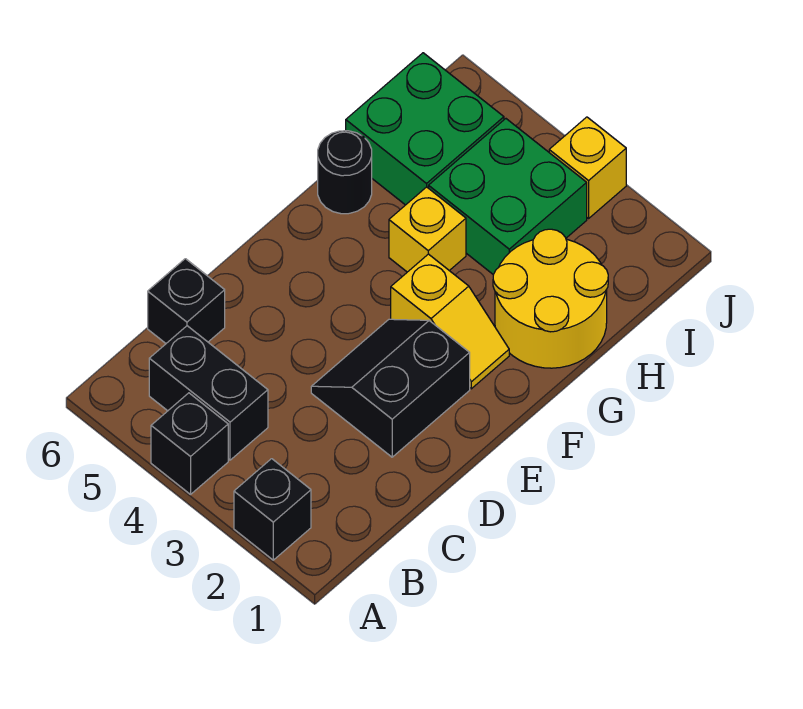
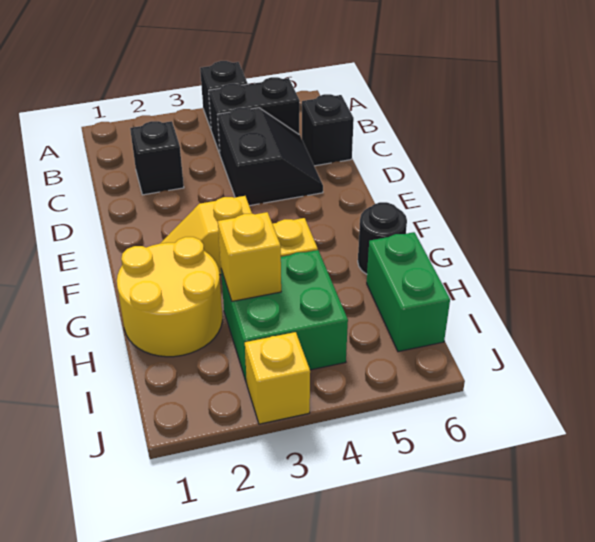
black brick A2 level 1 -> black brick C2 level 1
black slope D2:E3 level 1 top 2 -> black slope C4:D5 level 1 top 4
none -> yellow brick H3 level 2
green brick H5:I6 level 1 -> green brick H6:I6 level 1

